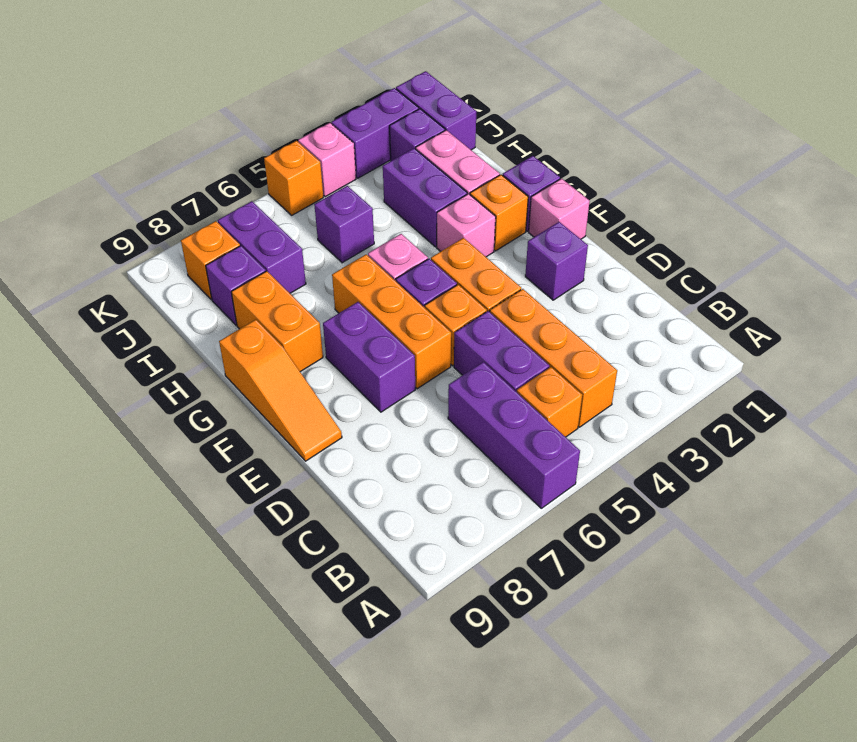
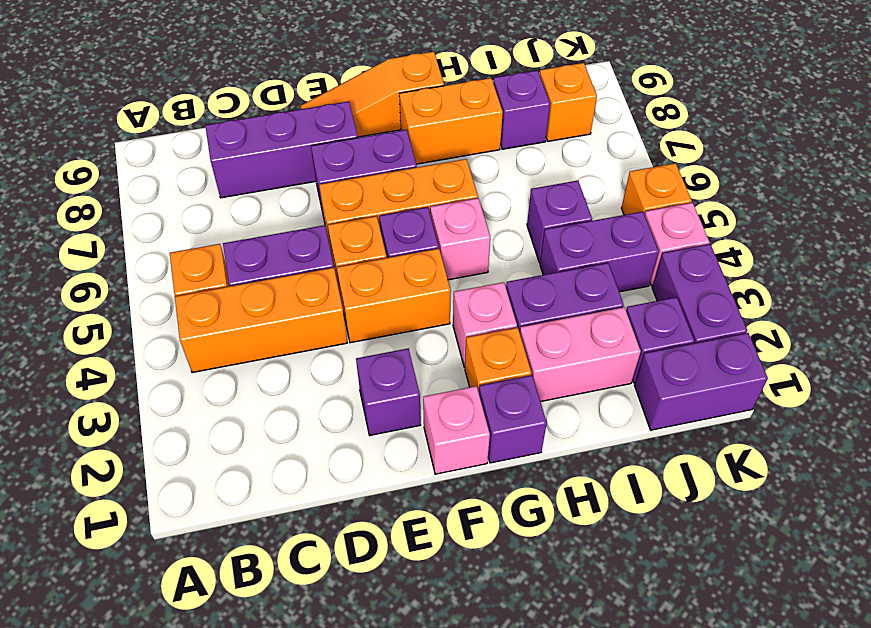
purple brick A6:C6 level 1 -> purple brick C8:E8 level 1
purple brick I7:J7 level 1 -> purple brick I4:J4 level 1

